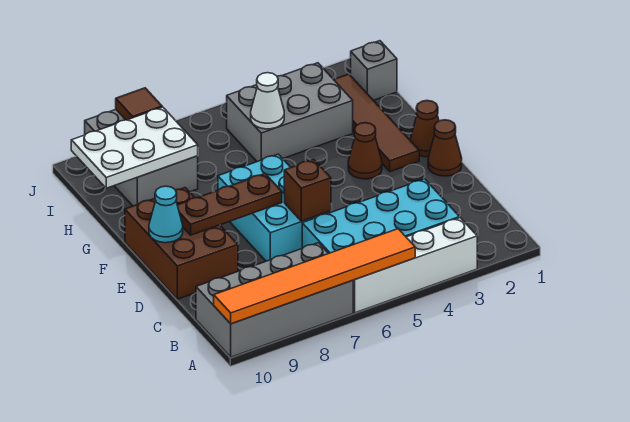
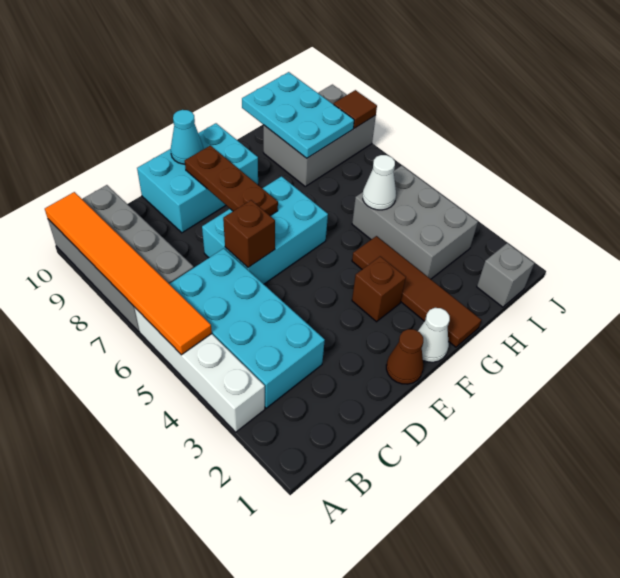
brown brick D9:F10 level 1 -> cyan brick D9:F10 level 1
brown cone F1 level 1 -> white cone F1 level 1
brown tile F2:I2 level 1 -> brown tile G1:G4 level 1
brown cone F3 level 1 -> brown brick F3 level 1
white plate H8:I10 level 2 -> cyan plate H8:I10 level 2

